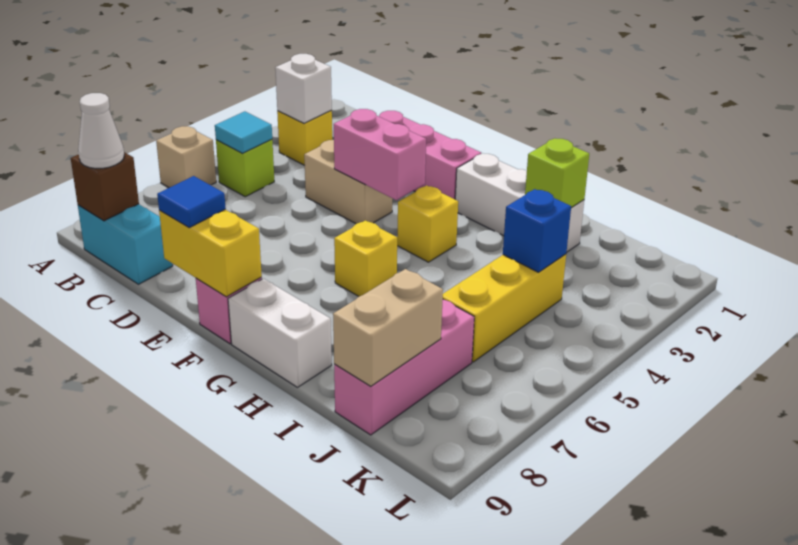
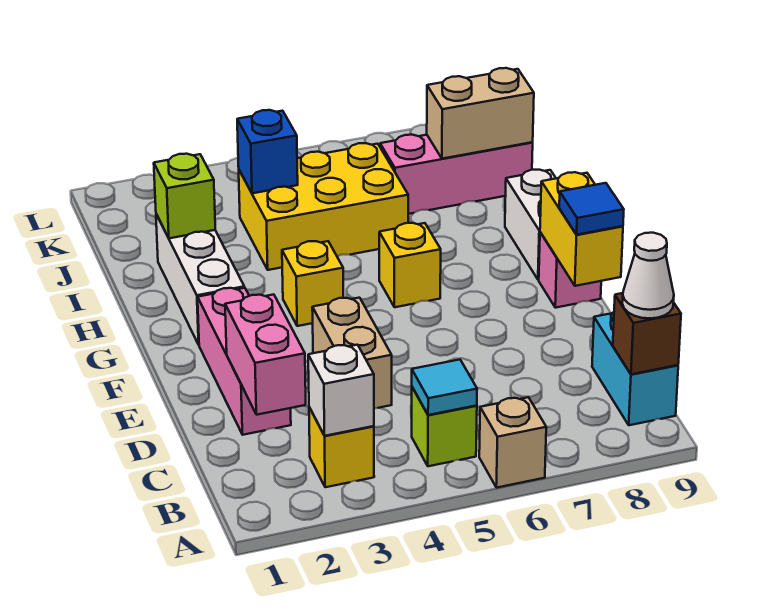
pink brick E4:F4 level 2 -> pink brick C2:D2 level 2
yellow brick J4:J6 level 1 -> yellow brick I4:J6 level 1

